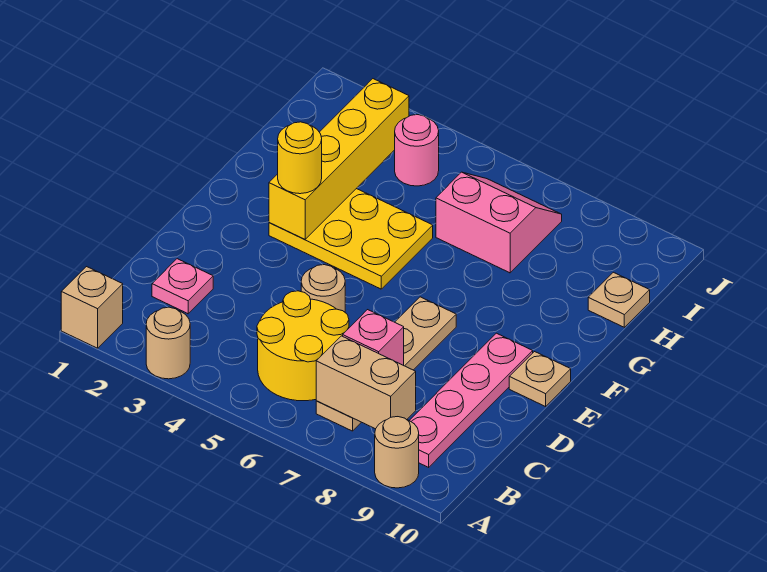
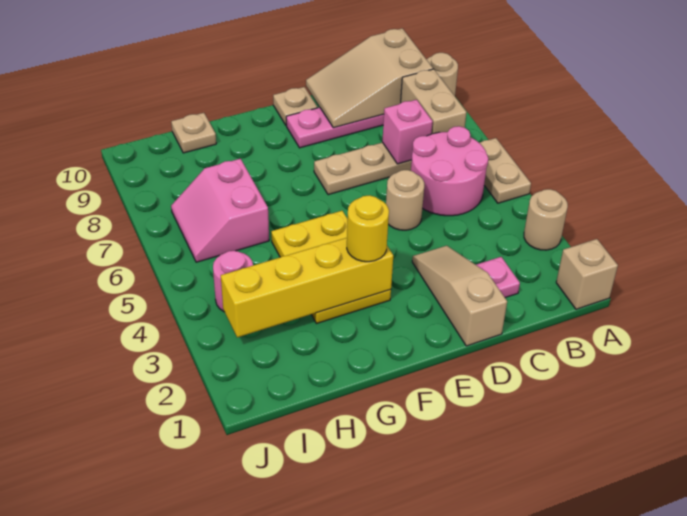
none -> tan plate A5:A6 level 1
yellow round brick B5:C6 level 1 -> pink round brick B5:C6 level 1
none -> tan slope B9:D10 level 2 top B
none -> tan slope D1:D3 level 1 top 1

